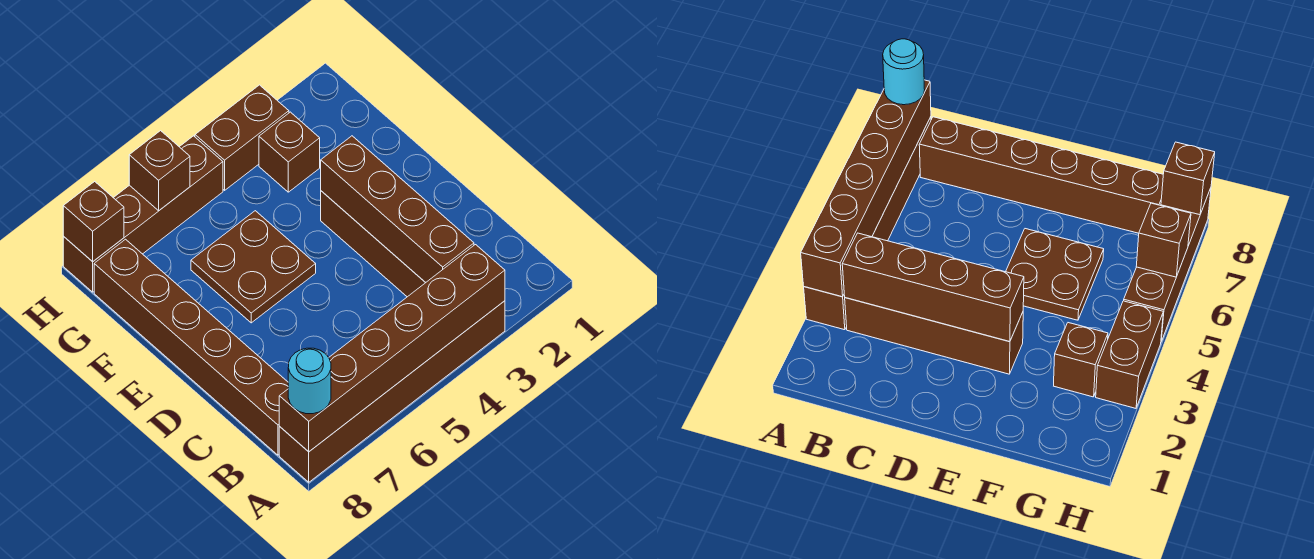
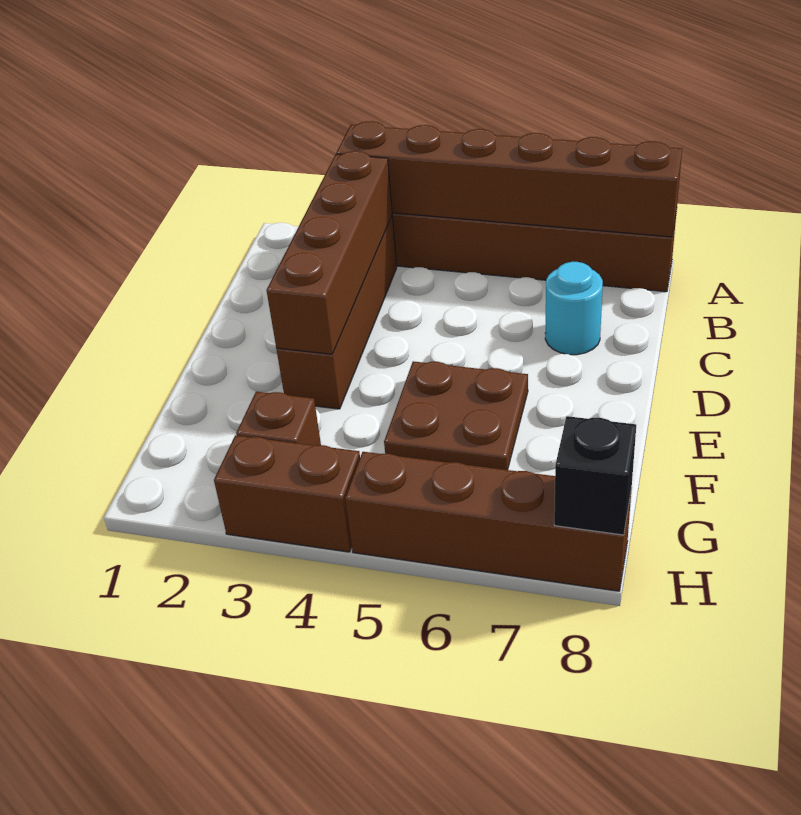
cyan round brick A8 level 3 -> cyan round brick C7 level 1
brown brick B8:G8 level 1 -> none
brown brick H6 level 2 -> none
brown brick H8 level 2 -> black brick H8 level 2

